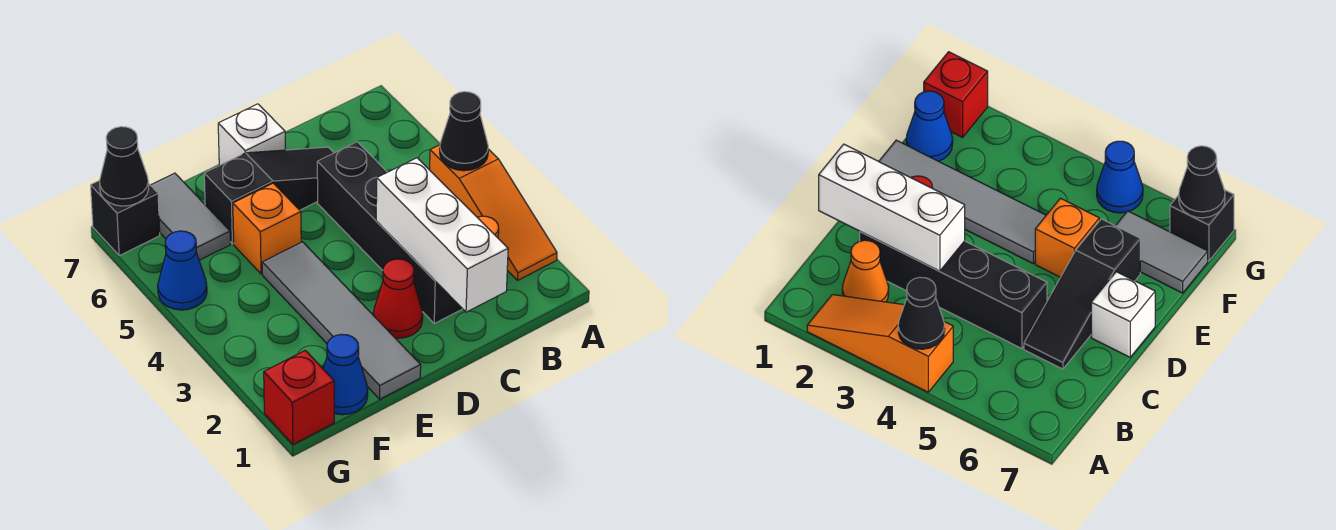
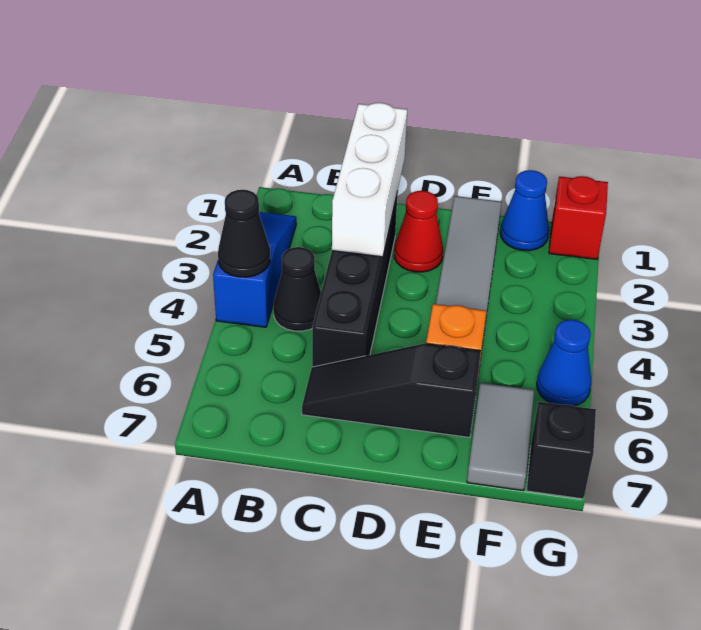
orange slope A2:A4 level 1 top 4 -> blue slope A2:A4 level 1 top 4
orange cone B2 level 1 -> none
white brick D7 level 1 -> none
black cone G7 level 2 -> black cone B4 level 1

